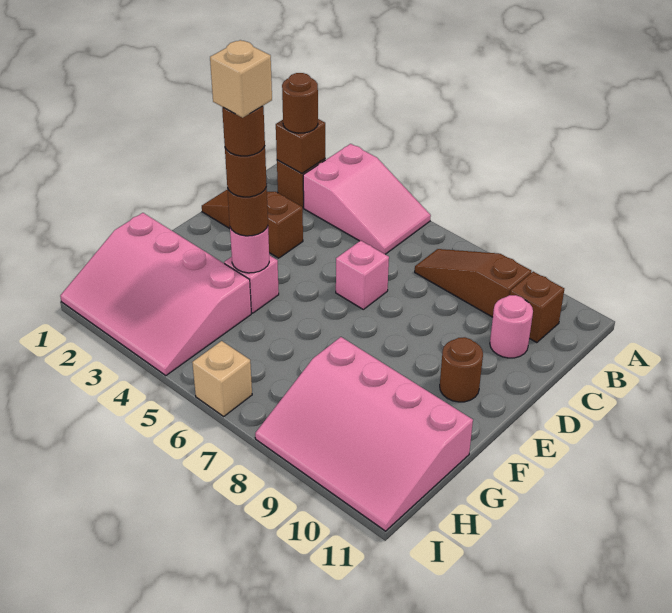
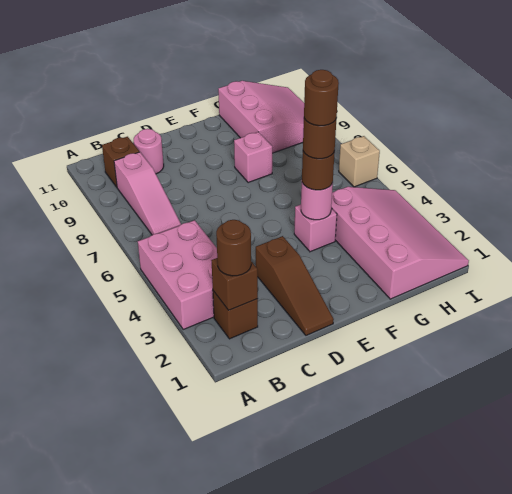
pink slope A3:B5 level 1 top 3 -> pink brick A3:B5 level 1
brown slope B7:B9 level 1 top 9 -> pink slope B7:B9 level 1 top 9
pink brick D6 level 1 -> pink brick F8 level 1
brown round brick E10 level 1 -> none
tan brick F4 level 6 -> none
pink slope G8:I11 level 1 top G -> pink slope G9:I11 level 1 top G

